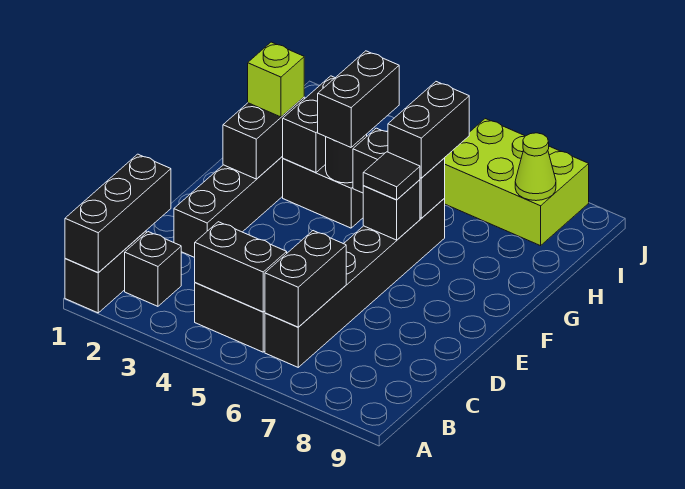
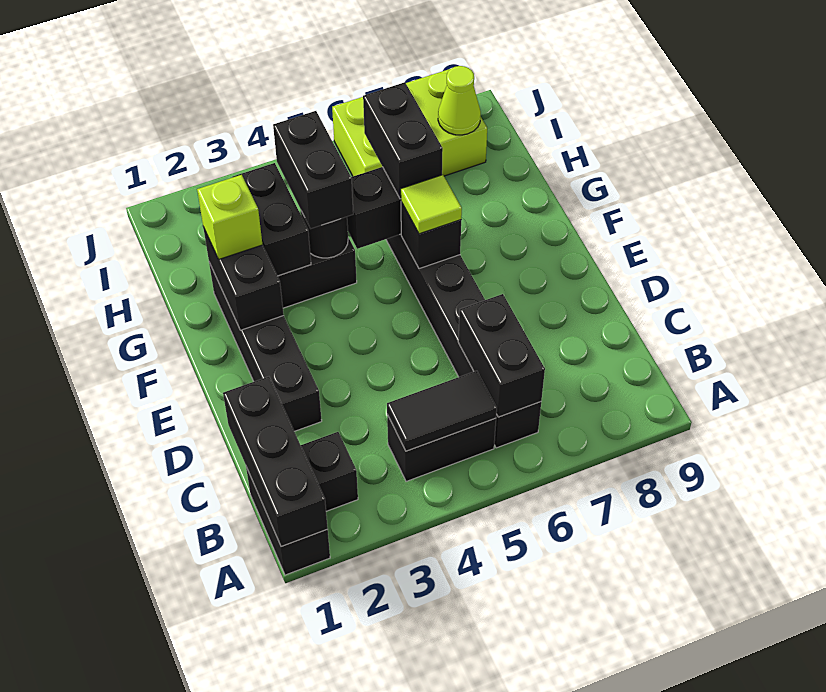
black brick B4:B5 level 2 -> black tile B4:B5 level 2
black tile F6 level 3 -> lime tile F6 level 3

